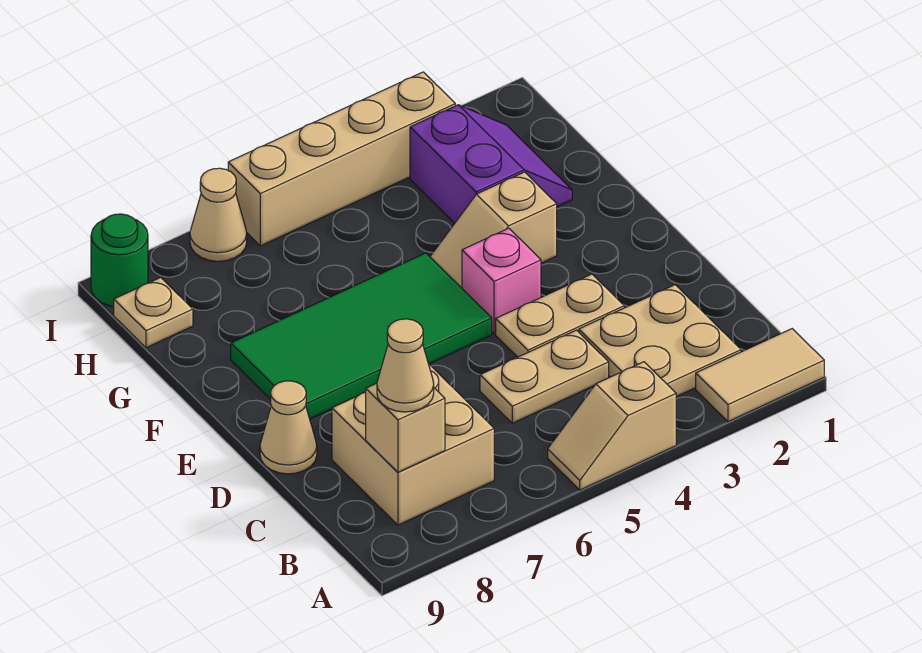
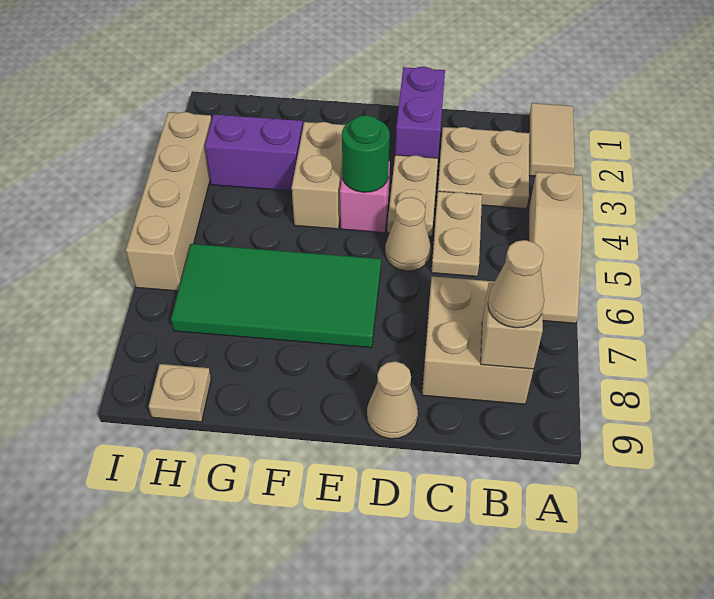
tan slope A4:A5 level 1 top 4 -> tan slope A4:A6 level 1 top 4
none -> purple brick D1:D2 level 1
green tile E5:F8 level 1 -> green tile E6:H7 level 1
tan slope F3:F4 level 1 top 3 -> tan brick F3:F4 level 1
tan cone I7 level 1 -> tan cone D5 level 1
green round brick I9 level 1 -> green round brick E4 level 2

